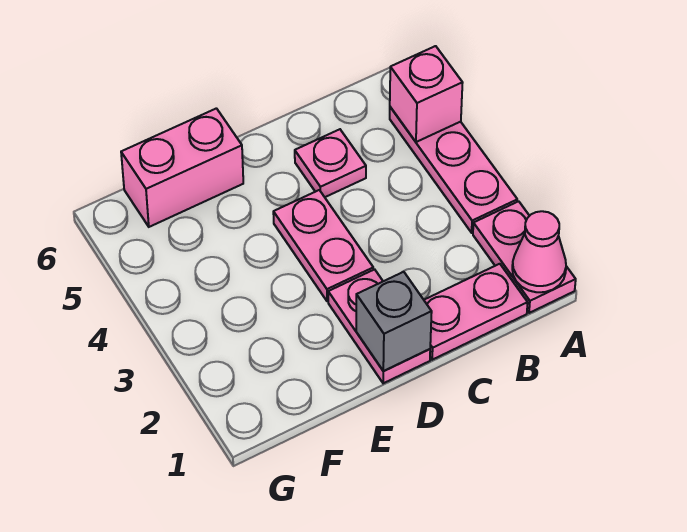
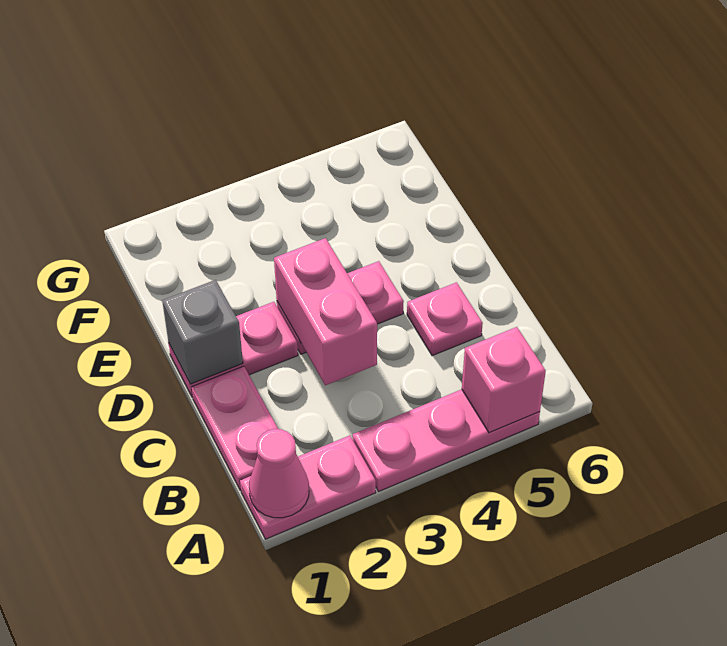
pink brick E6:F6 level 1 -> pink brick C3:D3 level 2

